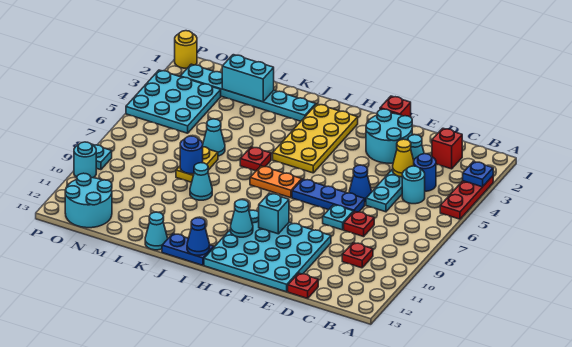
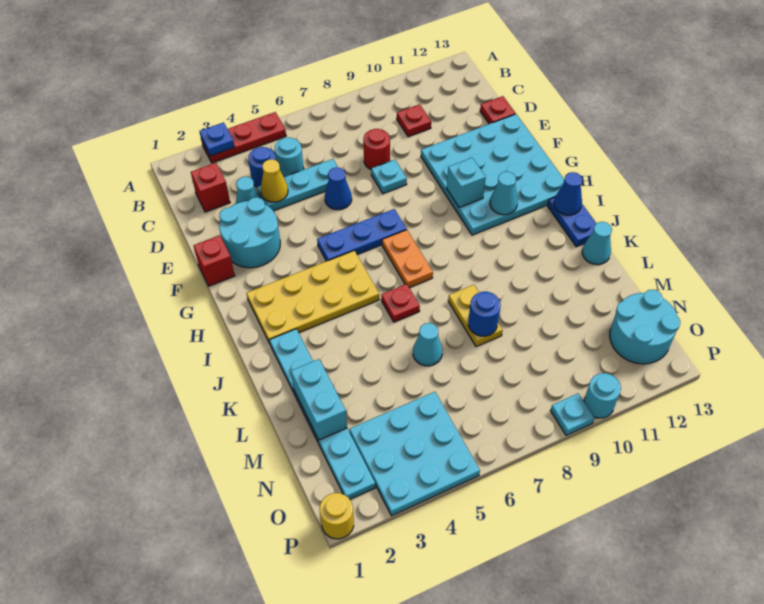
red plate D8 level 1 -> red round brick D8 level 1
blue plate E7:G7 level 1 -> blue plate G5:G7 level 1
cyan cone K9 level 1 -> none
yellow plate L7:L8 level 1 -> yellow plate K8:L8 level 1

